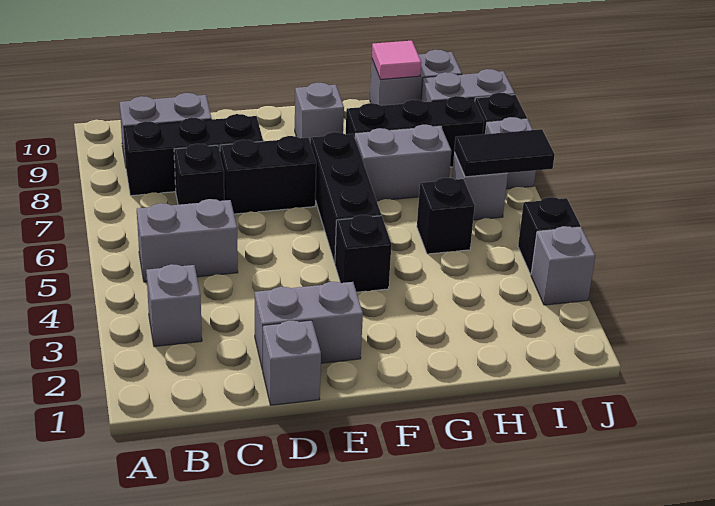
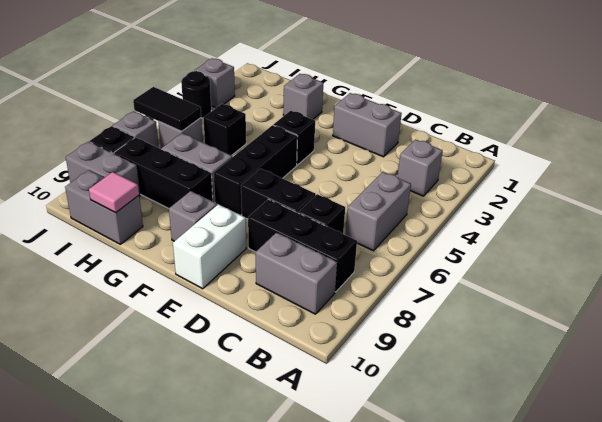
grey brick B5:C5 level 1 -> grey brick B5:B6 level 1
grey brick D1 level 1 -> grey brick G2 level 1
none -> white brick E9:E10 level 1
black brick J4 level 1 -> black round brick J4 level 1

